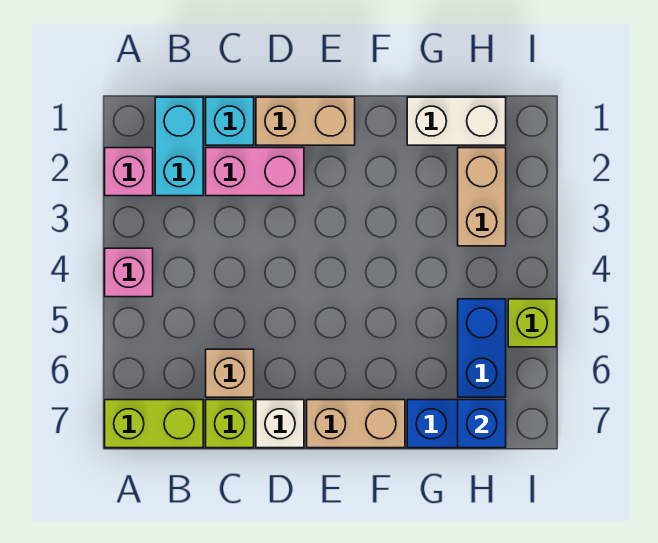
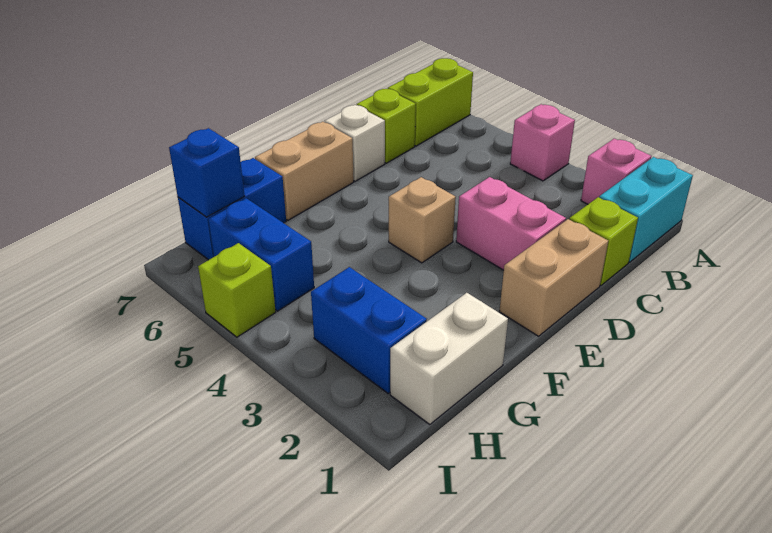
cyan brick B1:B2 level 1 -> cyan brick A1:B1 level 1
cyan brick C1 level 1 -> lime brick C1 level 1
pink brick C2:D2 level 1 -> pink brick D2:D3 level 1
tan brick C6 level 1 -> tan brick E4 level 1
tan brick H2:H3 level 1 -> blue brick H2:H3 level 1

